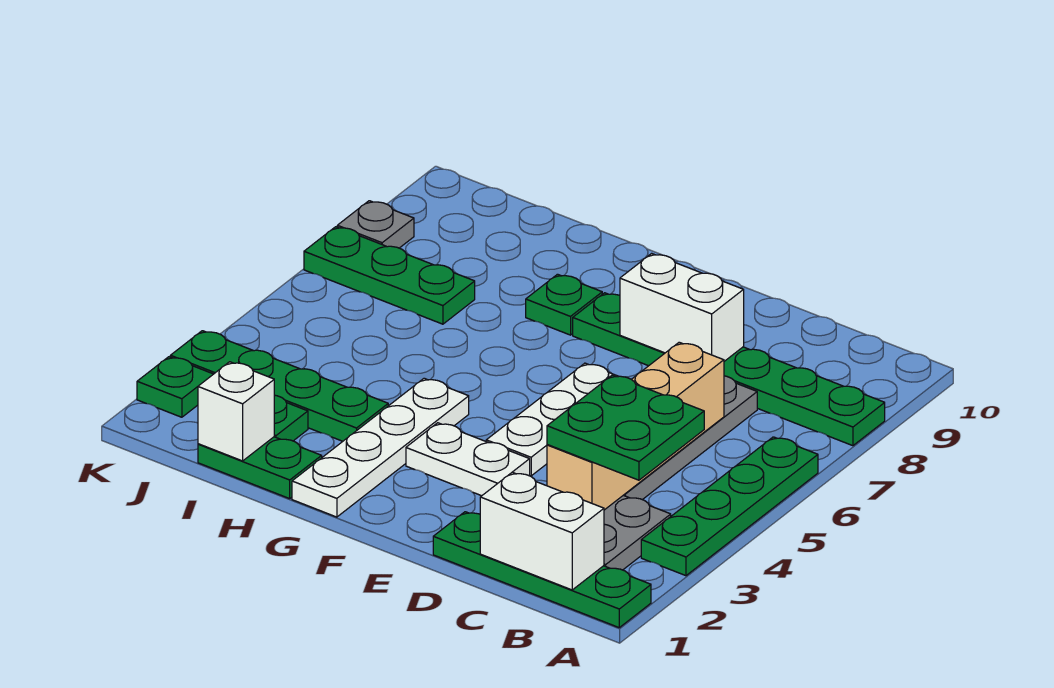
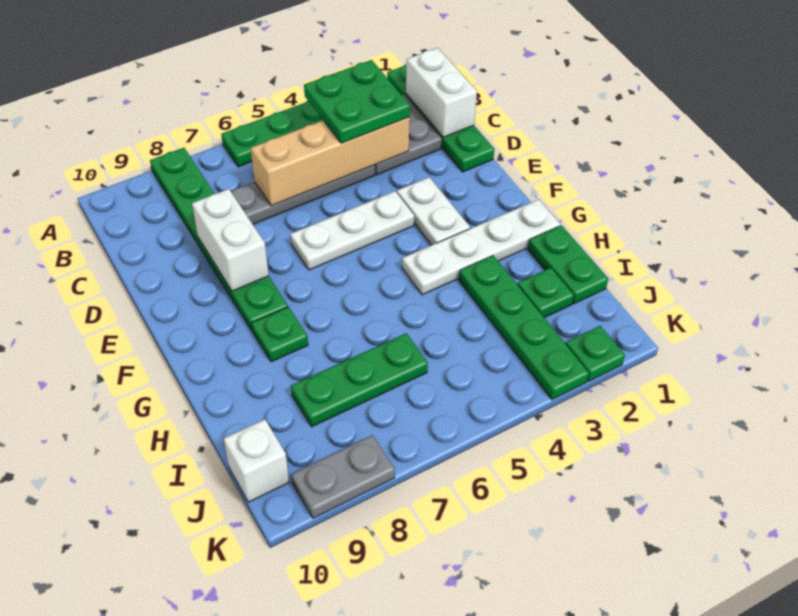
white brick I1 level 2 -> white brick J10 level 1
green plate I7:K7 level 1 -> green plate I6:I8 level 1
grey plate K8 level 1 -> grey plate K8:K9 level 1

